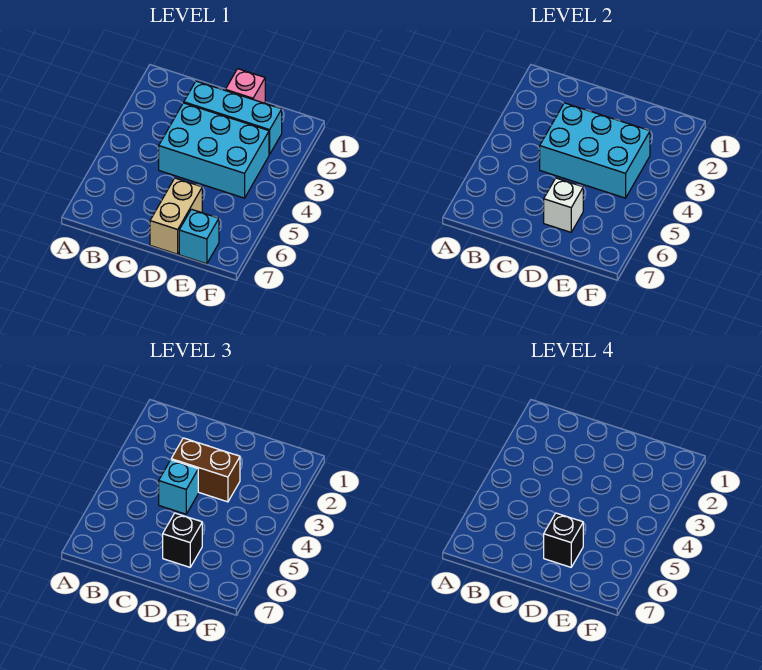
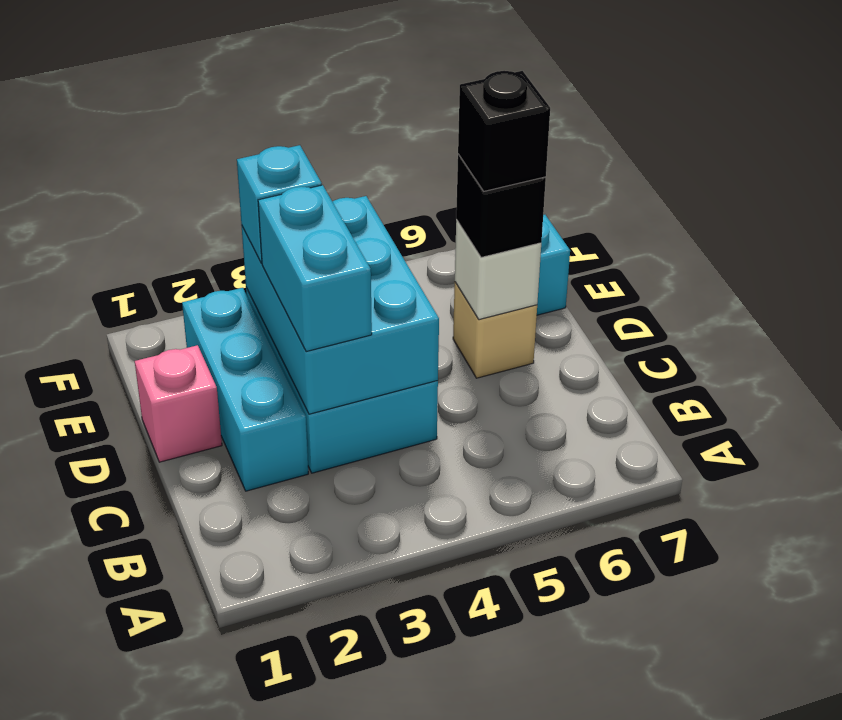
brown brick C3:D3 level 3 -> cyan brick C3:D3 level 3
cyan brick C4 level 3 -> cyan brick E3 level 3
tan brick D6:D7 level 1 -> tan brick D6 level 1

